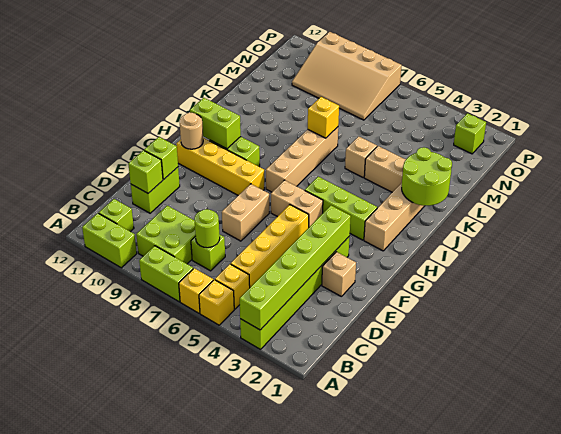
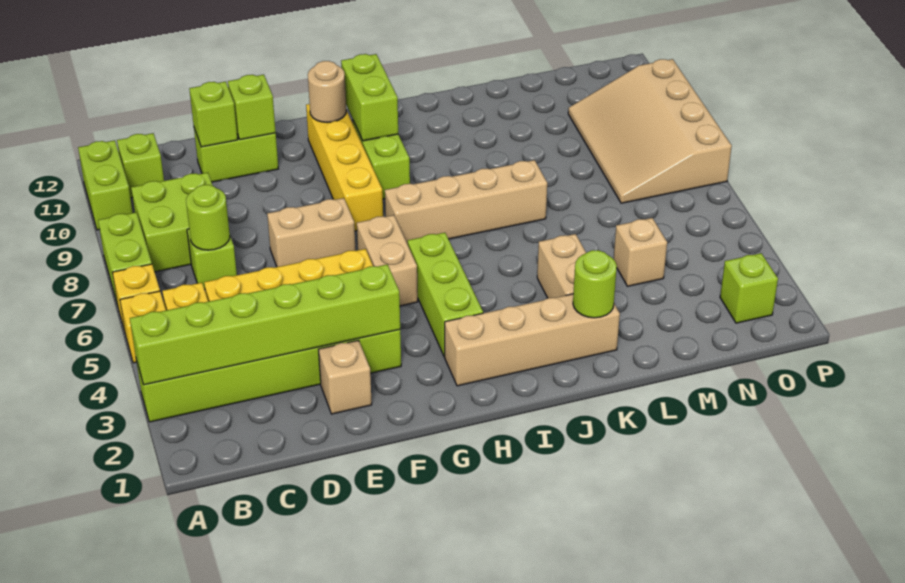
lime round brick J1:K2 level 2 -> lime round brick K2 level 2
tan brick K5 level 1 -> tan brick M4 level 1
yellow brick K7 level 2 -> none

